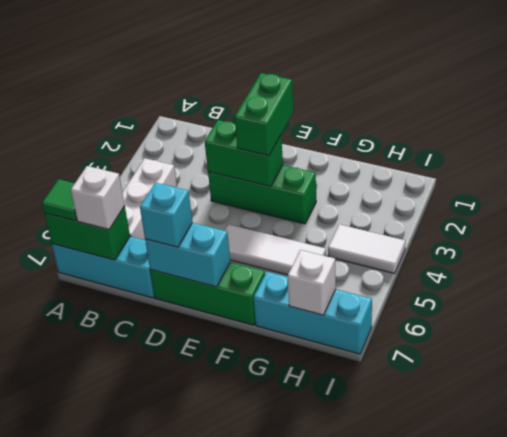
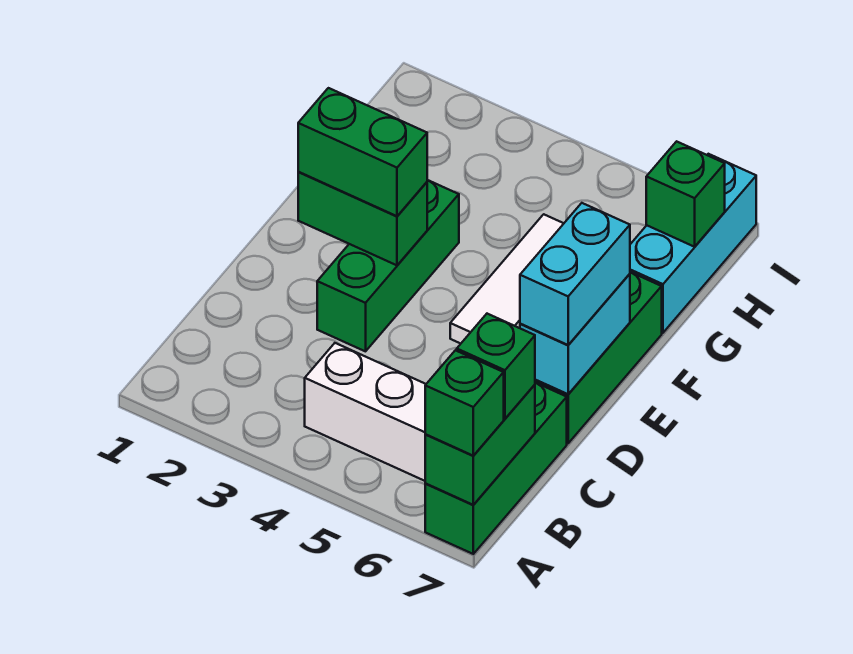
cyan brick A7:C7 level 1 -> green brick A7:C7 level 1
green tile A7 level 3 -> green brick A7 level 3
white brick B7 level 3 -> green brick B7 level 3
green brick D3:E3 level 2 -> green brick E2:E3 level 2
cyan brick D7 level 3 -> cyan brick D7:E7 level 3
white tile H4:I4 level 1 -> none
white brick H7 level 2 -> green brick H7 level 2

